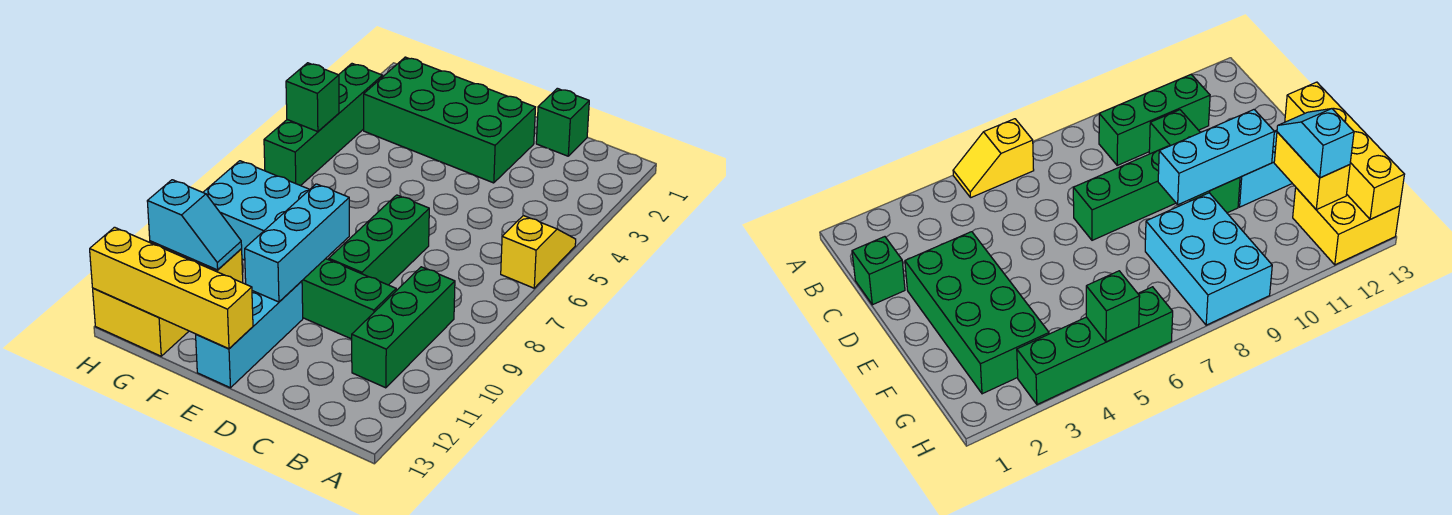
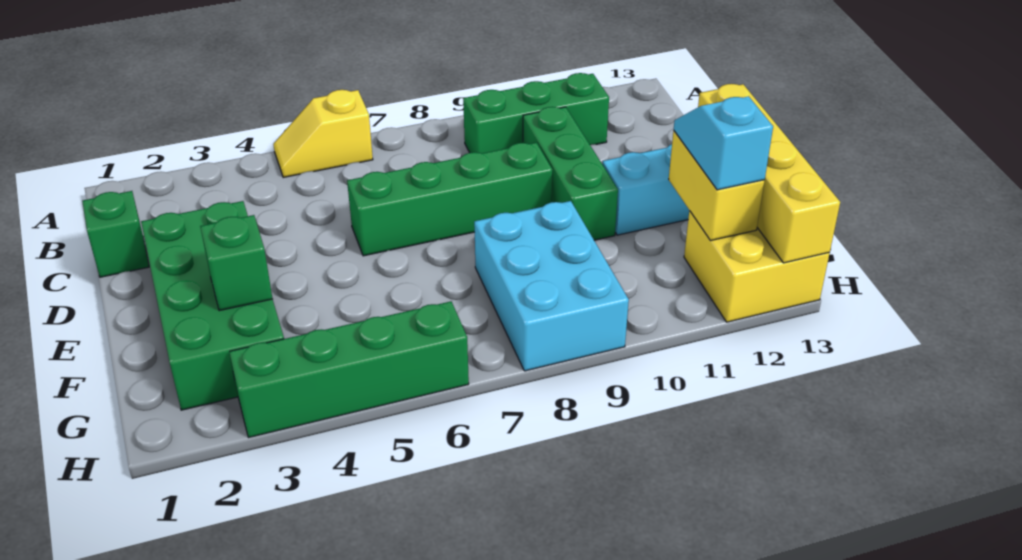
green brick D7:D9 level 1 -> green brick D6:D9 level 1
cyan brick E9:E11 level 2 -> none
green brick H5 level 2 -> green brick F3 level 2

